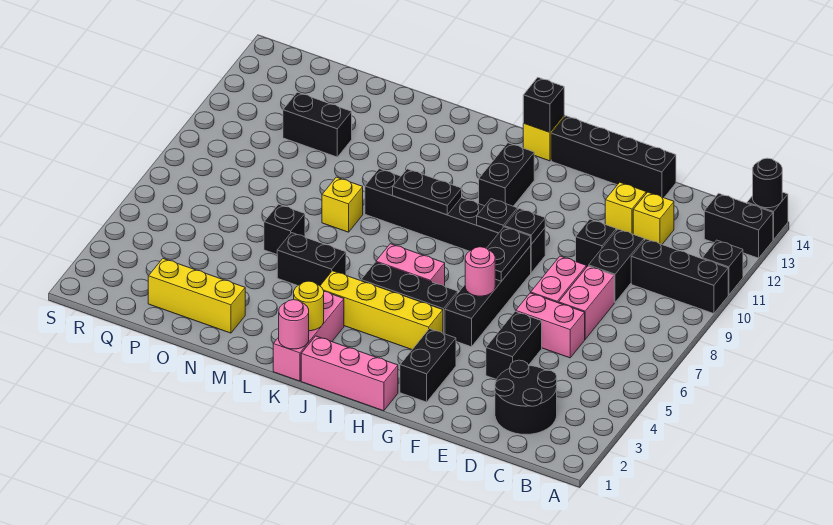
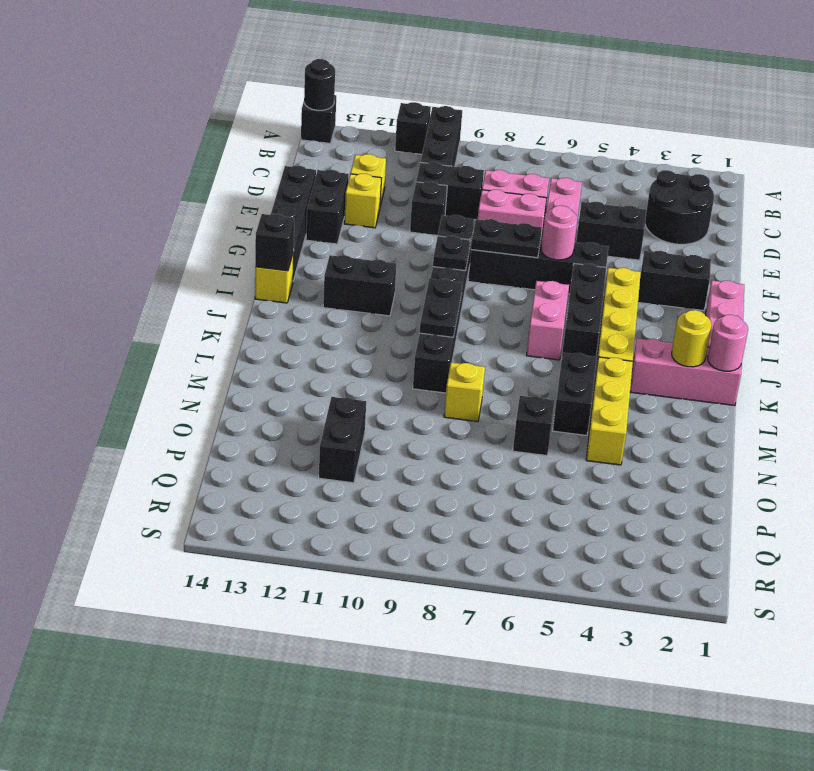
black brick A13:B13 level 1 -> black brick E13:F13 level 1
yellow brick N2:P2 level 1 -> yellow brick L4:N4 level 1

